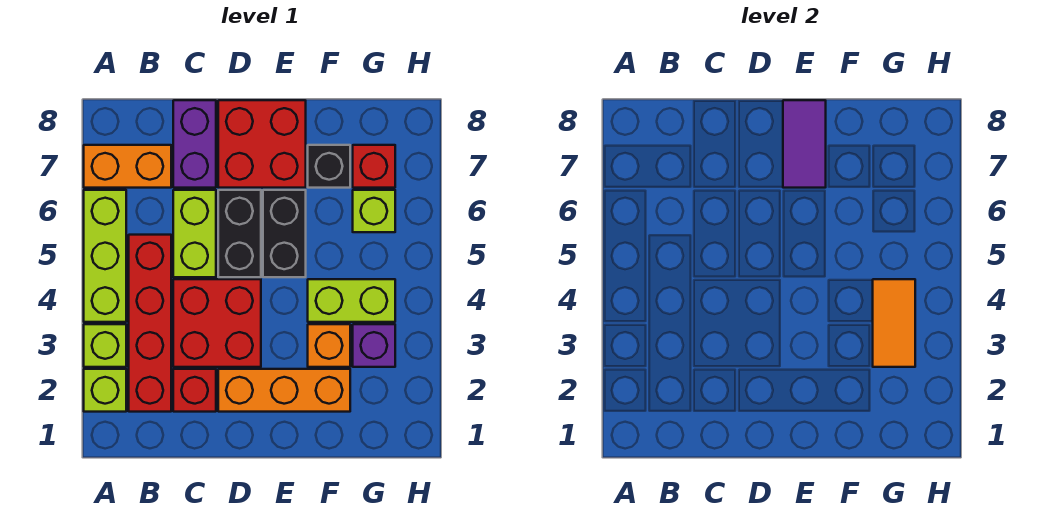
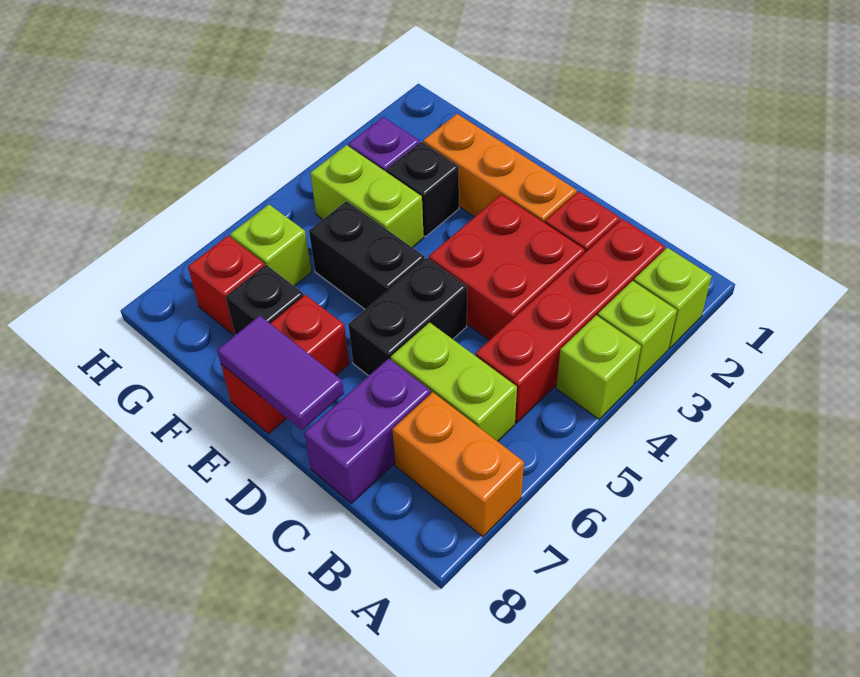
lime brick A4:A6 level 1 -> lime brick A4 level 1
lime brick C5:C6 level 1 -> lime brick B6:C6 level 1
red brick D7:E8 level 1 -> red brick E7:E8 level 1
black brick E5:E6 level 1 -> black brick E5:F5 level 1
purple tile E7:E8 level 2 -> purple tile D8:E8 level 2
orange brick F3 level 1 -> black brick F3 level 1
orange tile G3:G4 level 2 -> none

